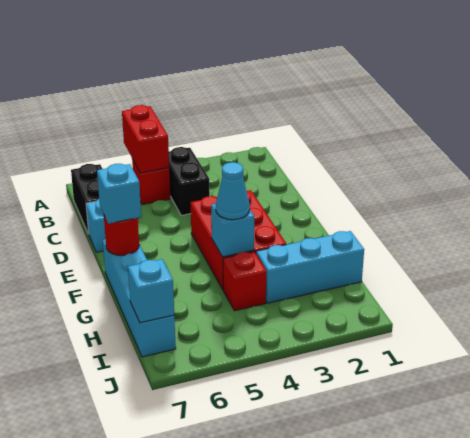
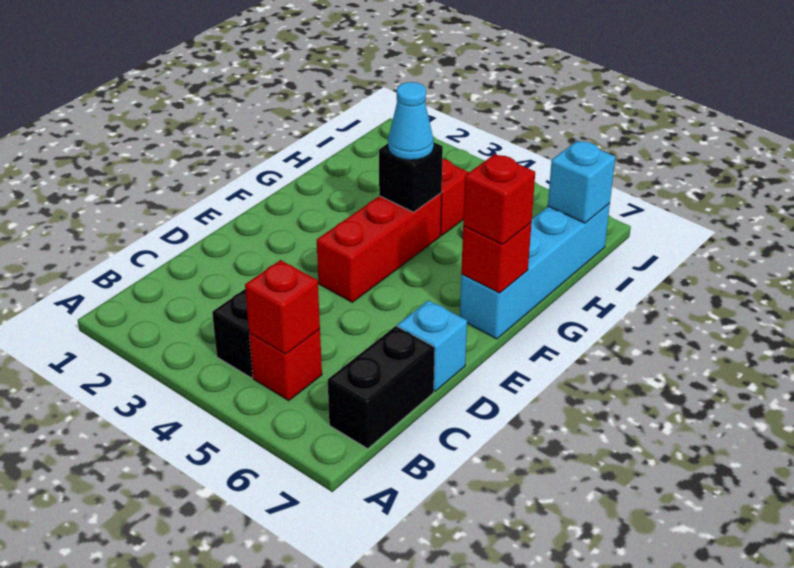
red brick A5:B5 level 2 -> red brick B5 level 2
red brick E3:G4 level 1 -> red brick E4:G4 level 1
red round brick F7 level 2 -> red brick F7 level 2
cyan brick F7 level 3 -> red brick F7 level 3
cyan brick G4 level 2 -> black brick G4 level 2
cyan brick H1:H3 level 1 -> none

